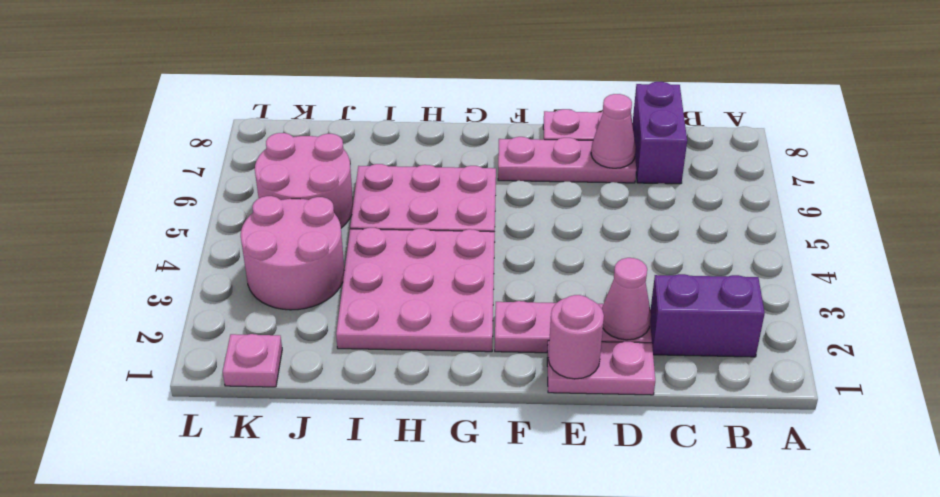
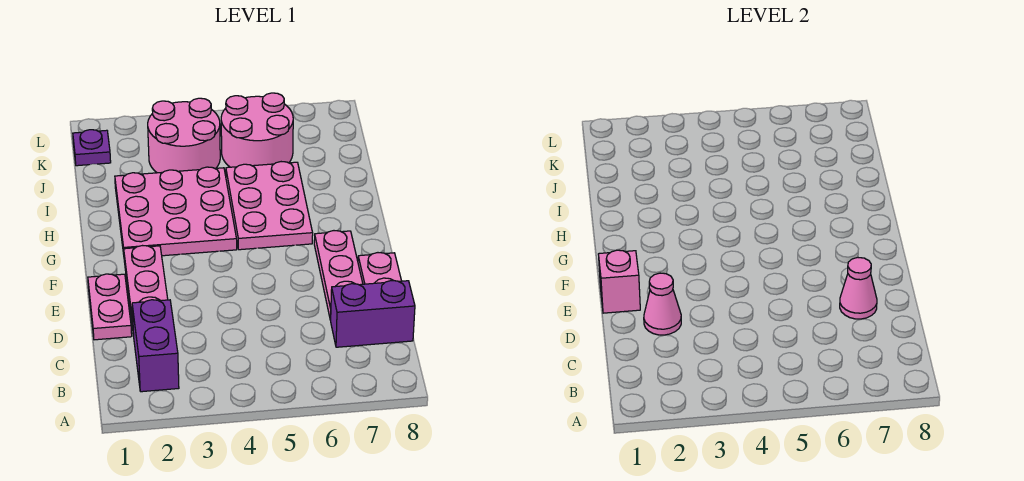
pink round brick E1 level 2 -> pink brick E1 level 2
pink plate K1 level 1 -> purple plate K1 level 1

